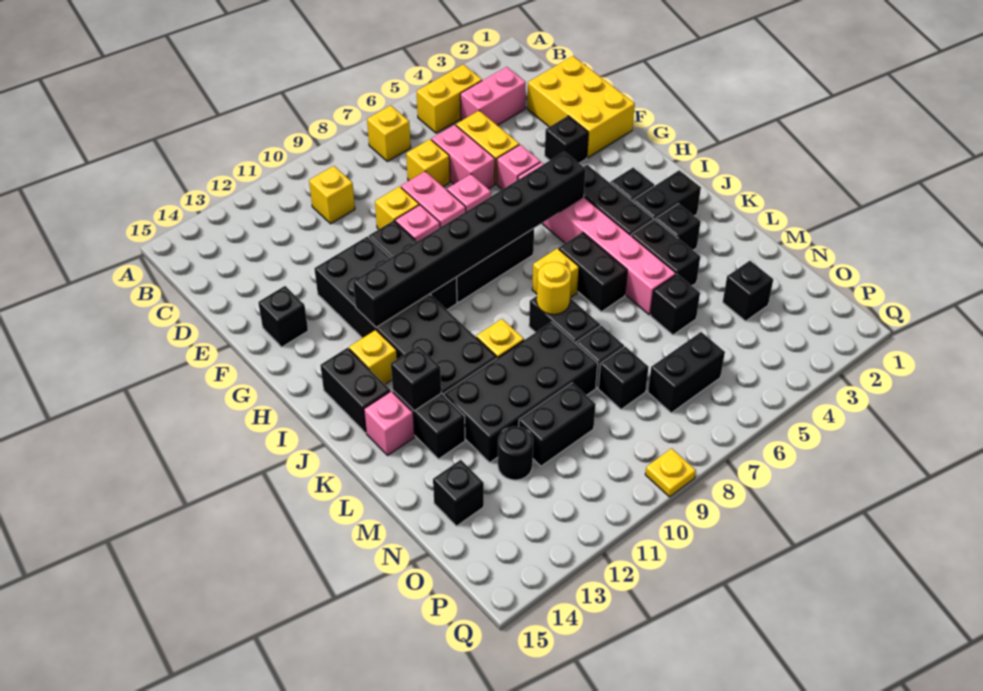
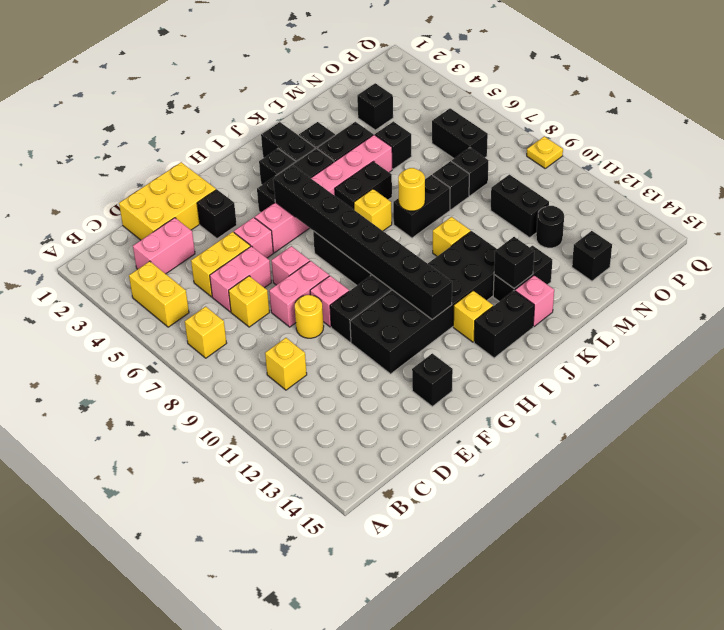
pink brick C3:C4 level 1 -> pink brick C3:D3 level 1
yellow brick E9 level 1 -> yellow round brick E9 level 1
black brick L9:M12 level 1 -> none

